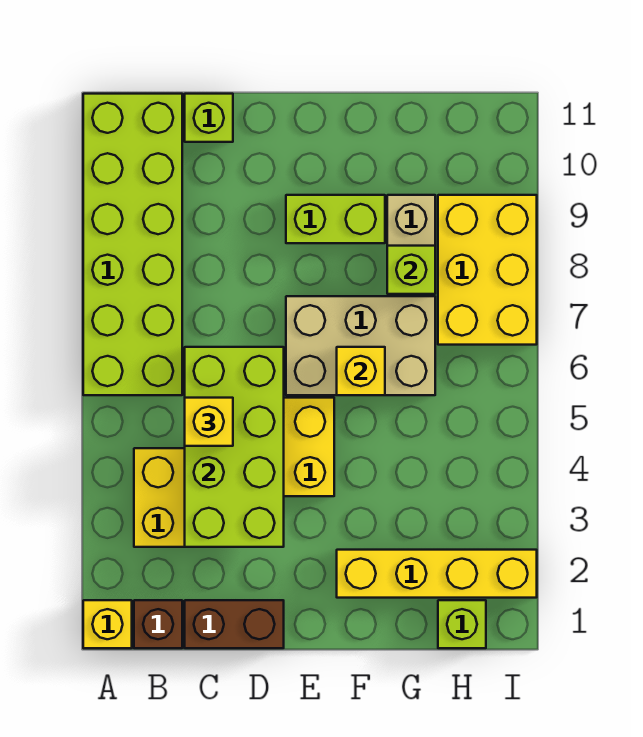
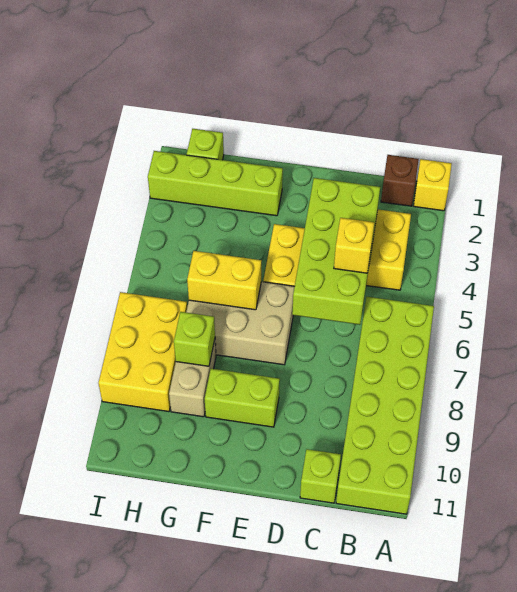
brown brick C1:D1 level 1 -> none
yellow brick F2:I2 level 1 -> lime brick F2:I2 level 1
yellow brick F6 level 2 -> yellow brick F6:G6 level 2

